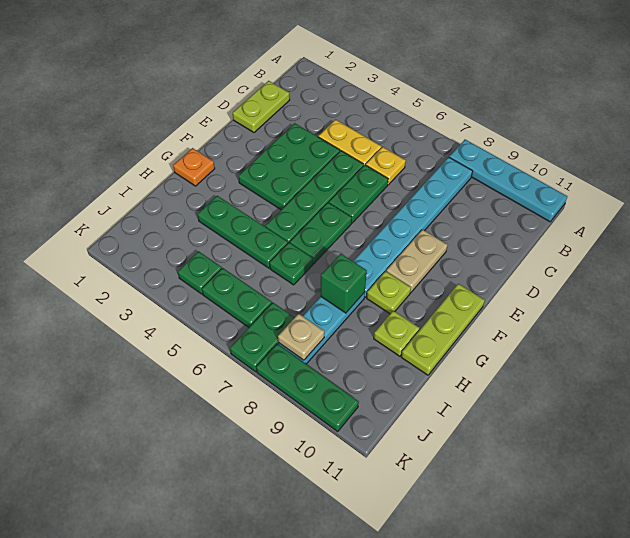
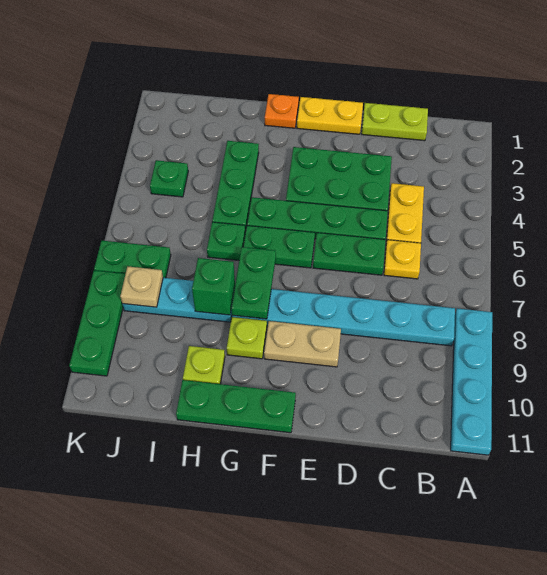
none -> yellow plate E1:F1 level 1
lime plate F11:H11 level 1 -> green plate F11:H11 level 1
green plate J5:J6 level 1 -> green plate G7:G8 level 2

